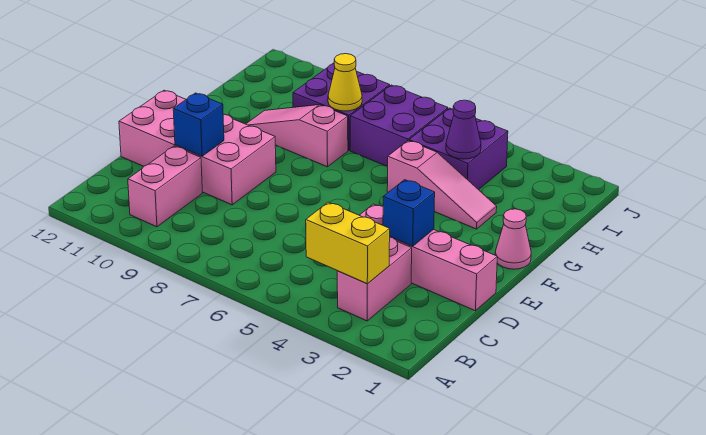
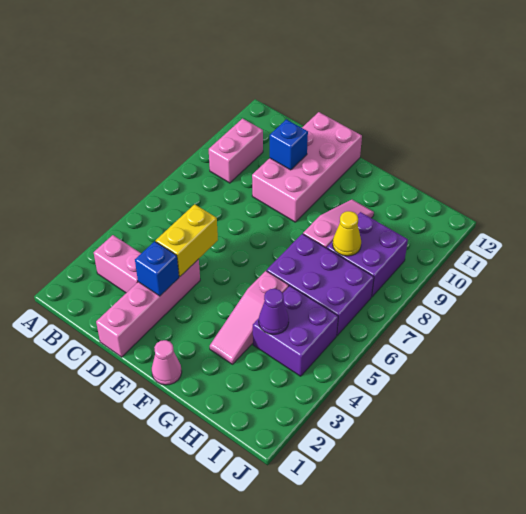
yellow brick B3:B4 level 2 -> yellow brick D4:D5 level 2
pink brick B10:C10 level 1 -> pink brick B9:B10 level 1
purple brick H6:I7 level 1 -> purple brick G6:I7 level 1

